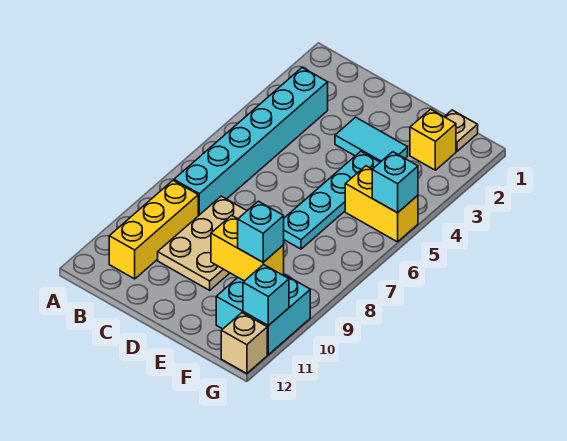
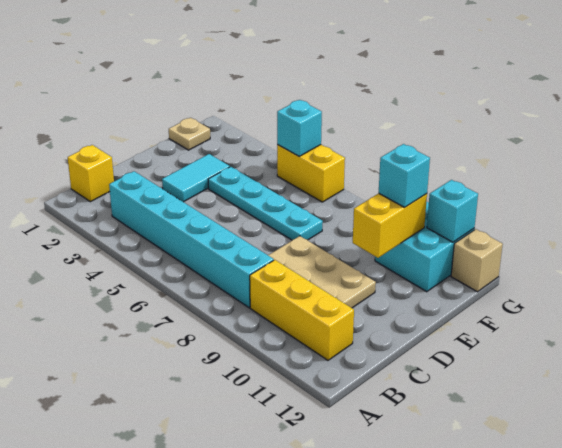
yellow brick F2 level 1 -> yellow brick B1 level 1
yellow brick F5:G5 level 1 -> yellow brick G5:G6 level 1

